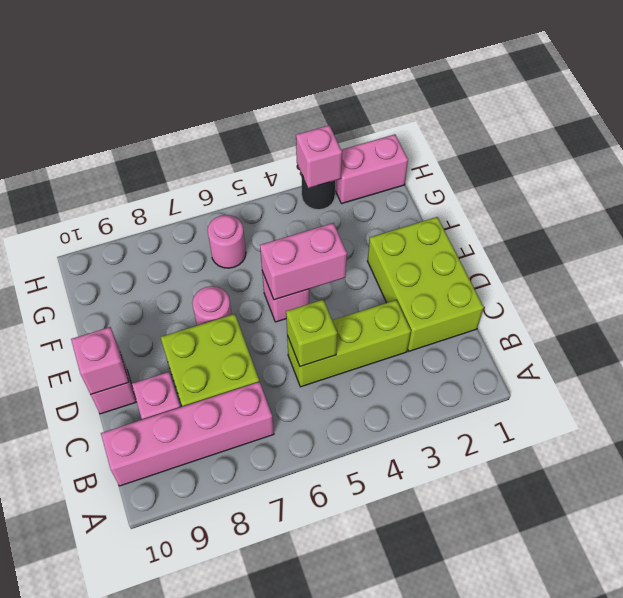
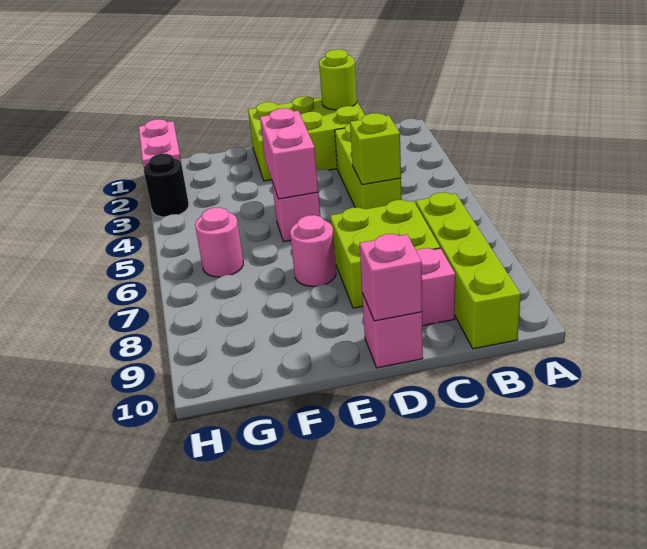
pink brick B7:B10 level 1 -> lime brick B7:B10 level 1
none -> lime round brick C1 level 2
pink brick H3 level 2 -> none

